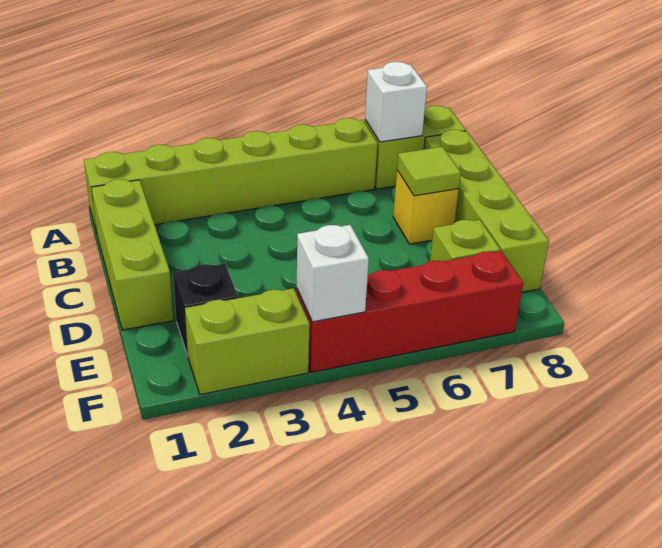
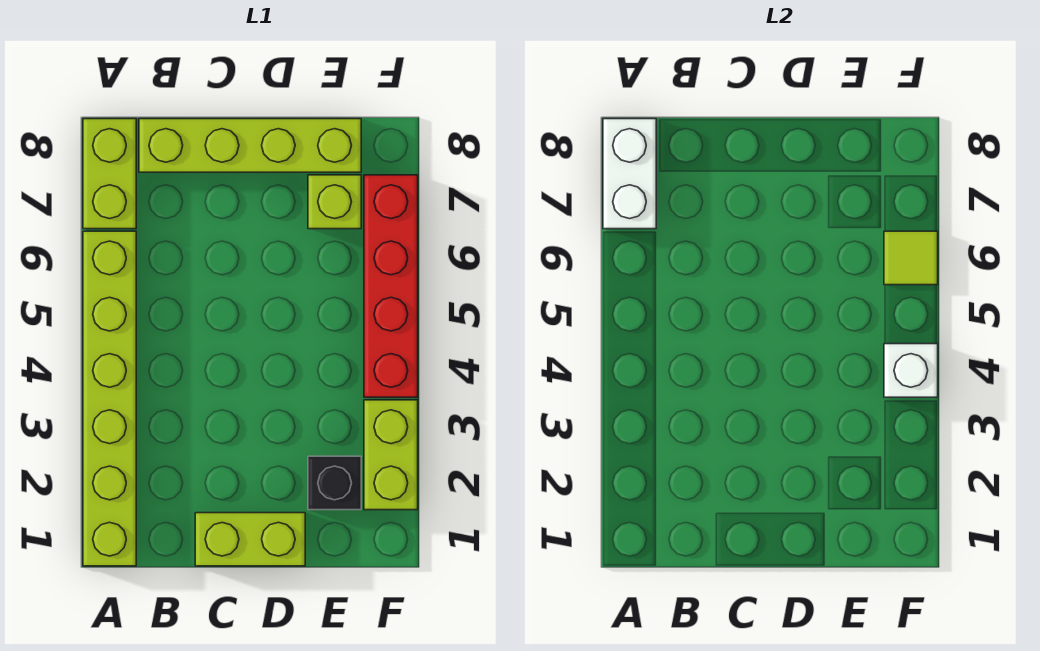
white brick A7 level 2 -> white brick A7:A8 level 2
lime brick B1:D1 level 1 -> lime brick C1:D1 level 1
yellow brick C7 level 1 -> none
lime tile C7 level 2 -> lime tile F6 level 2

